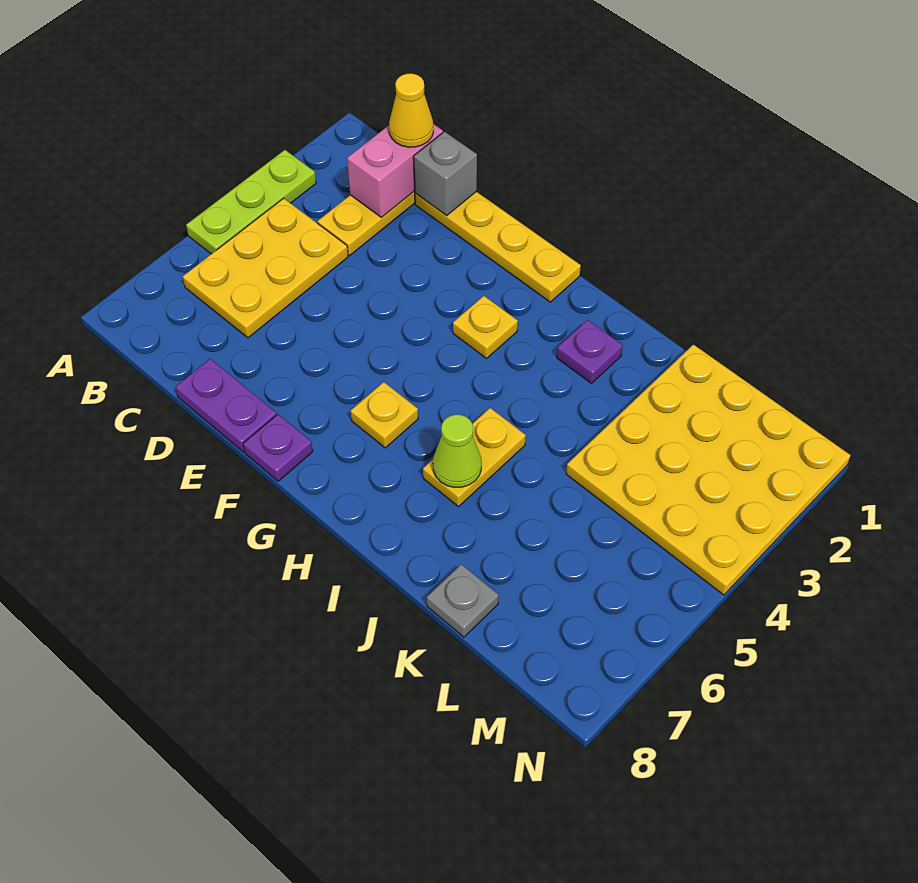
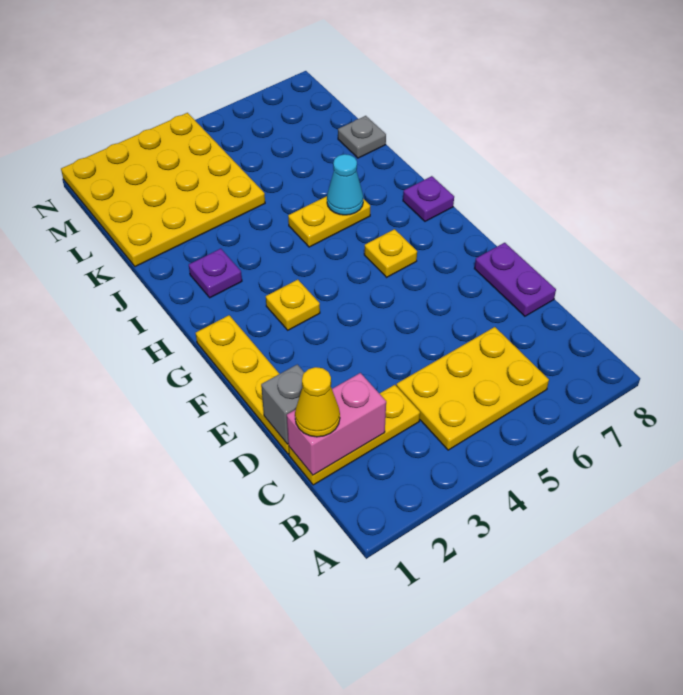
lime plate A3:A5 level 1 -> none
purple plate F8 level 1 -> purple plate H8 level 1
lime cone I6 level 2 -> cyan cone I6 level 2

